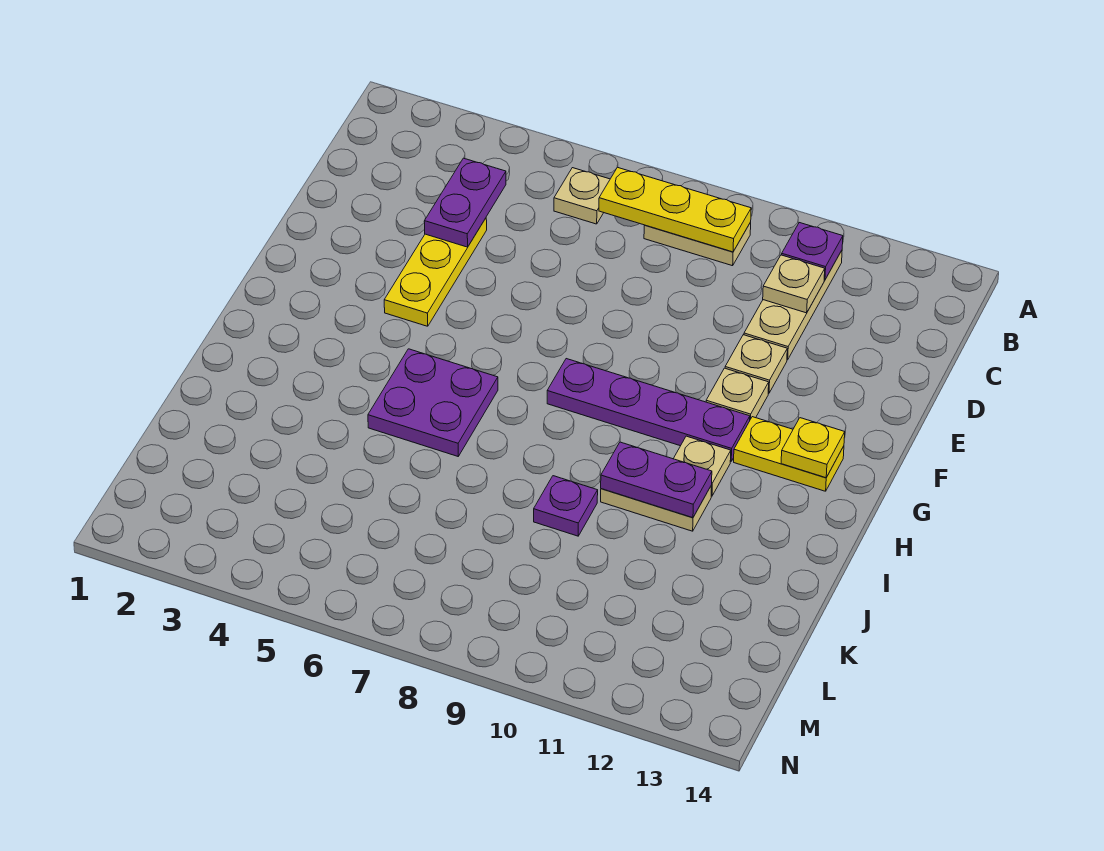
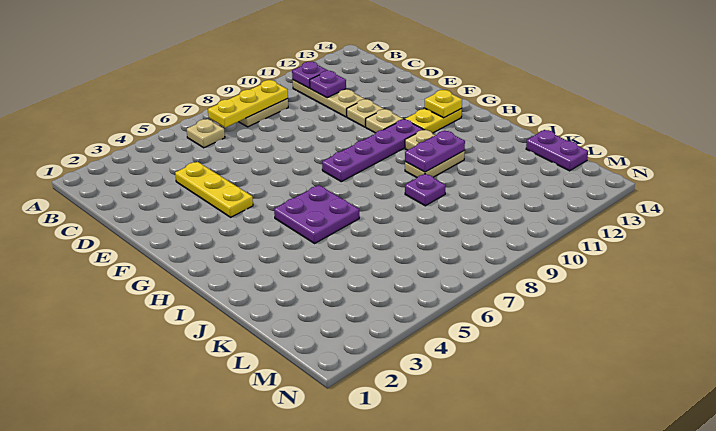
purple plate C4:D4 level 2 -> purple plate K14:L14 level 1
tan plate C11 level 2 -> purple plate C11 level 2

